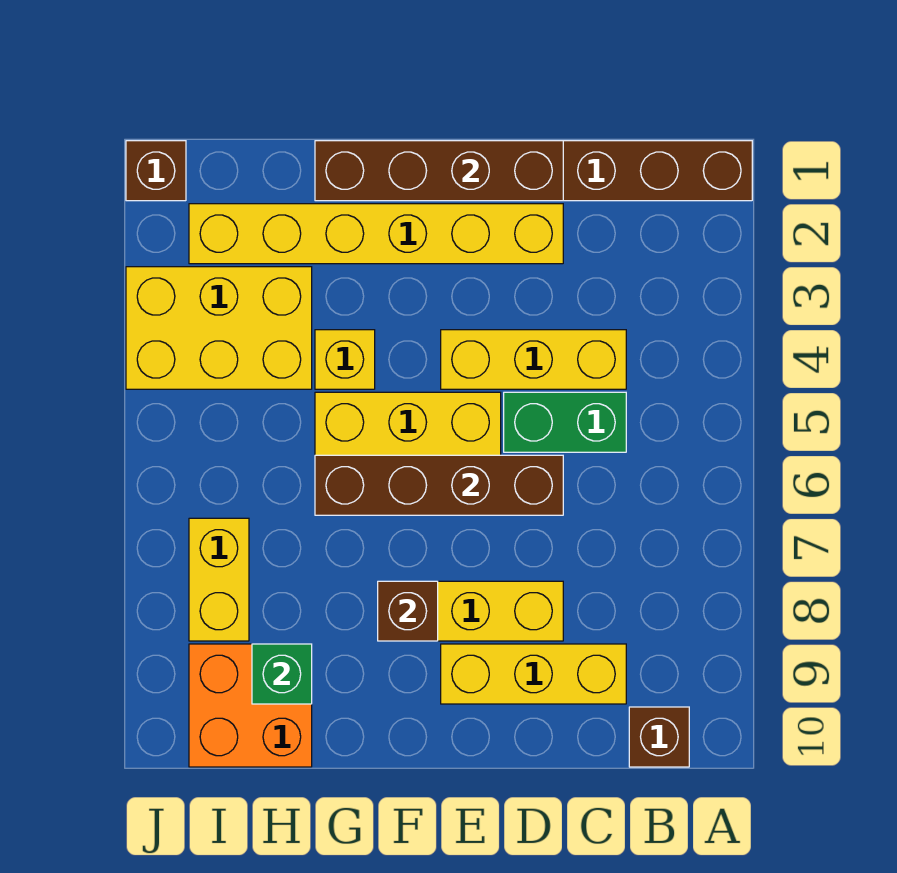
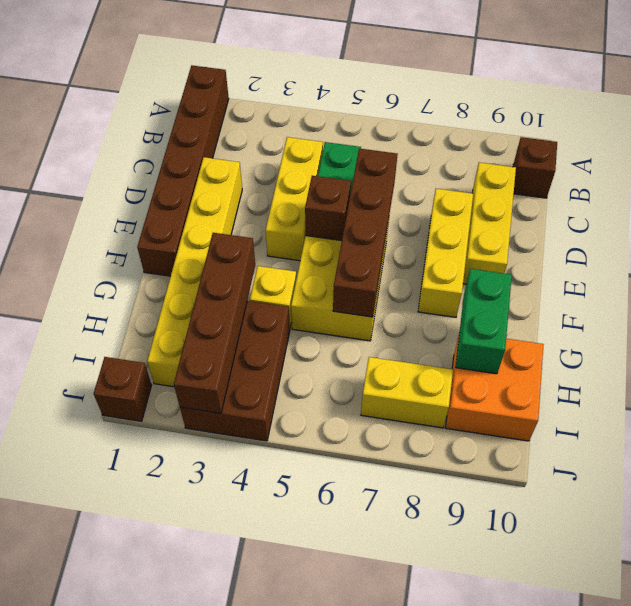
brown brick D1:G1 level 2 -> brown brick G3:J3 level 2
brown brick F8 level 2 -> brown brick E5 level 2
yellow brick H3:J4 level 1 -> brown brick H3:J4 level 1
green brick H9 level 2 -> green brick G9:H9 level 2

